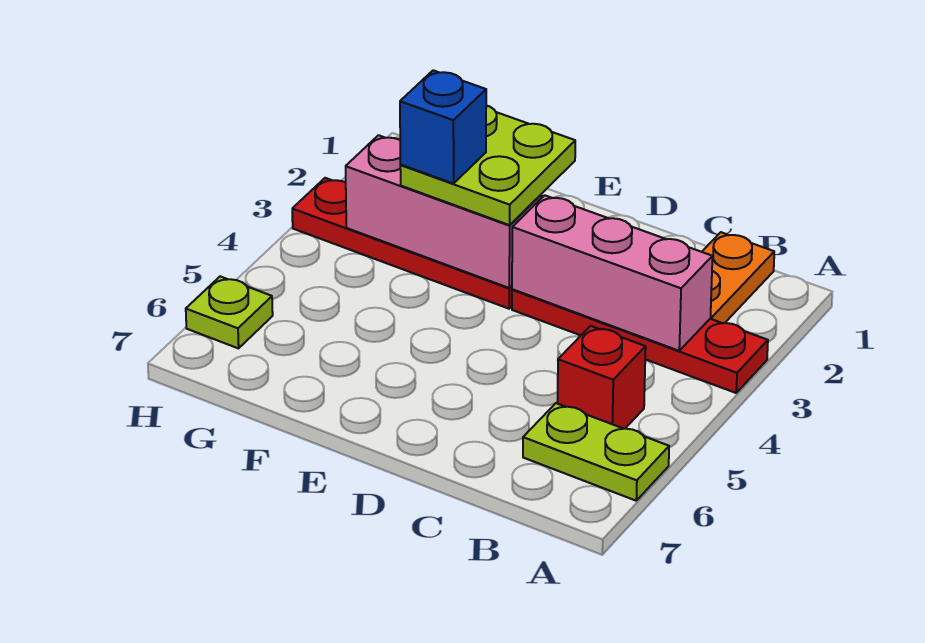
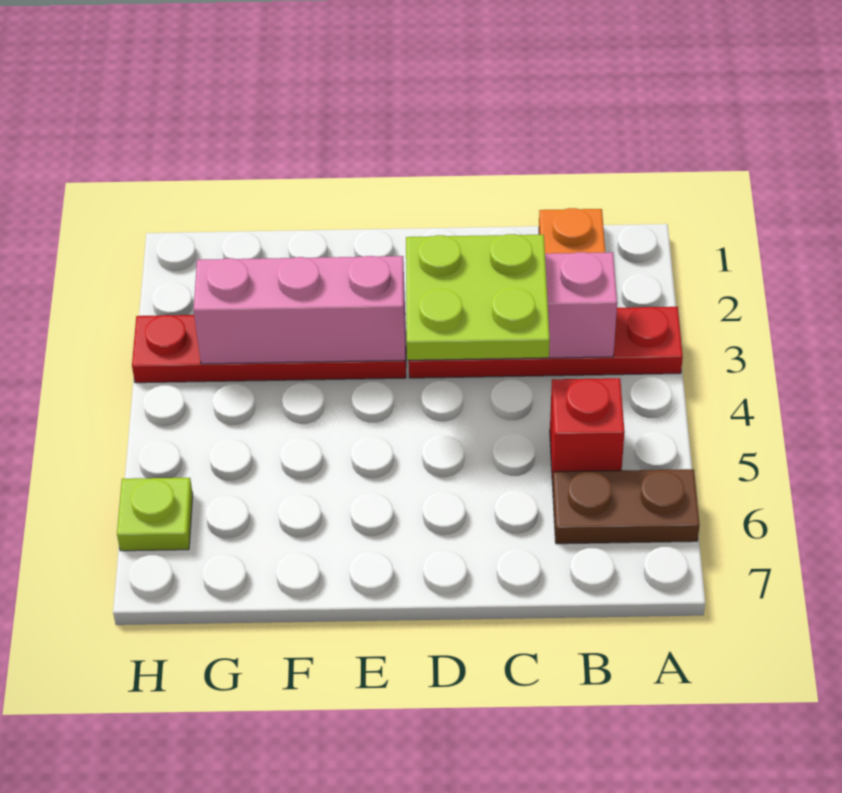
lime plate A6:B6 level 1 -> brown plate A6:B6 level 1
lime plate E2:F3 level 3 -> lime plate C3:D4 level 3
blue brick F3 level 4 -> none

